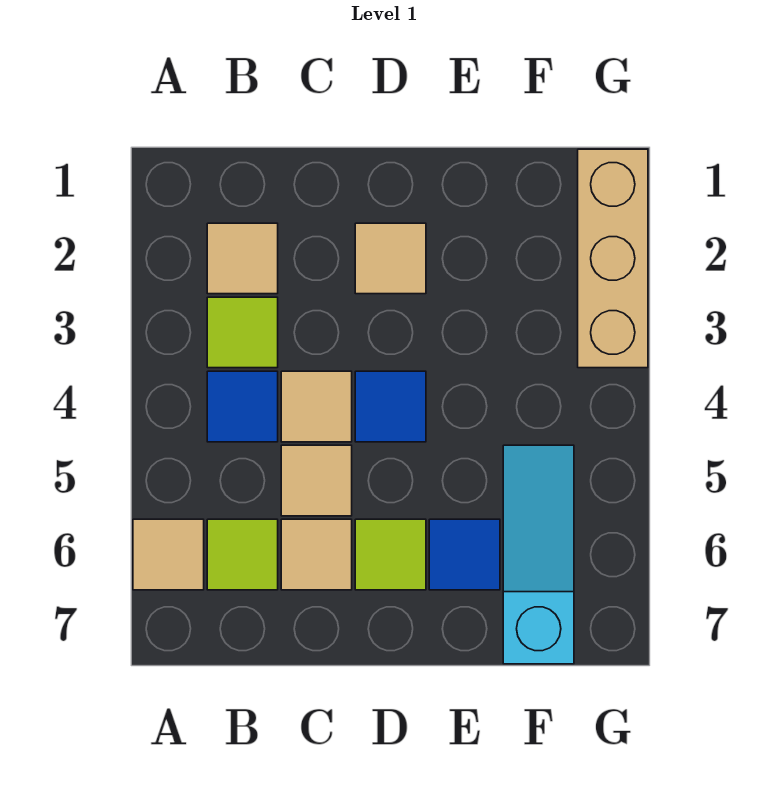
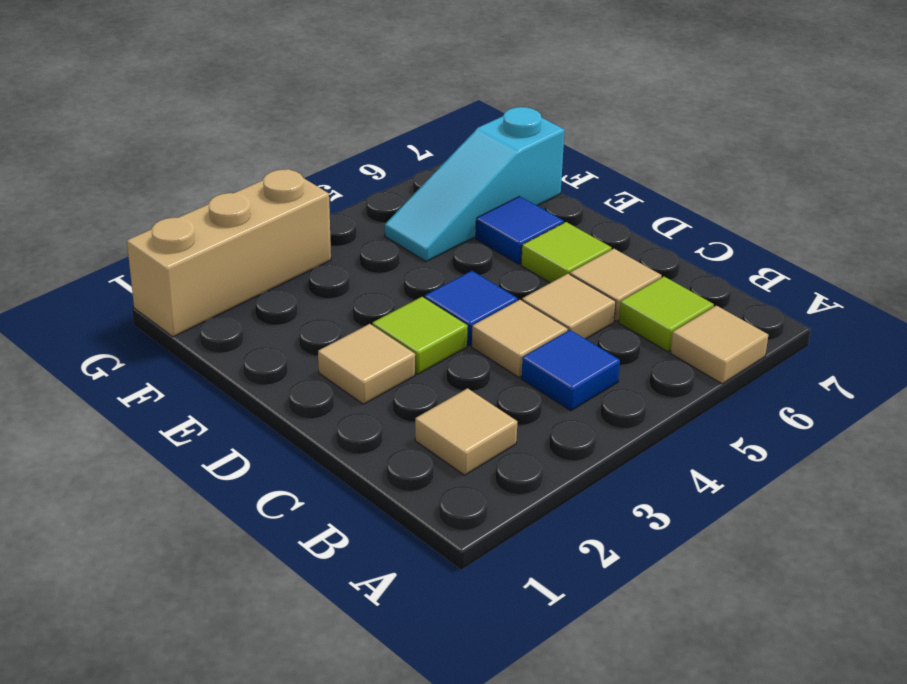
lime tile B3 level 1 -> lime tile D3 level 1

